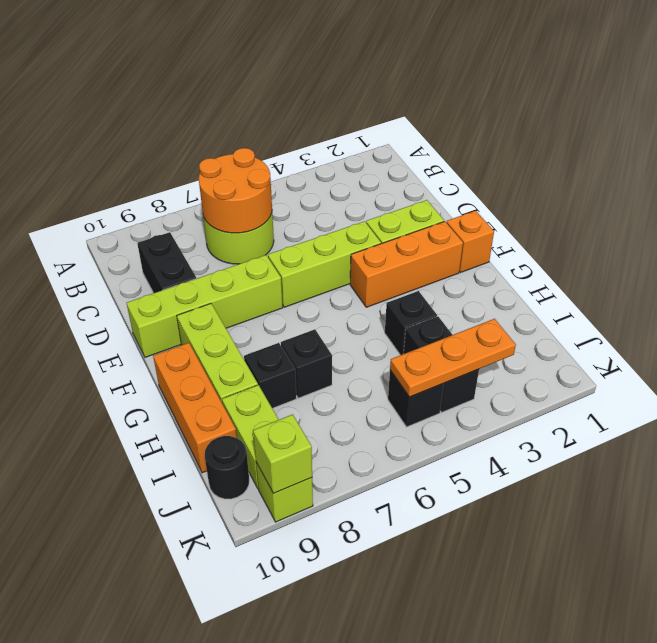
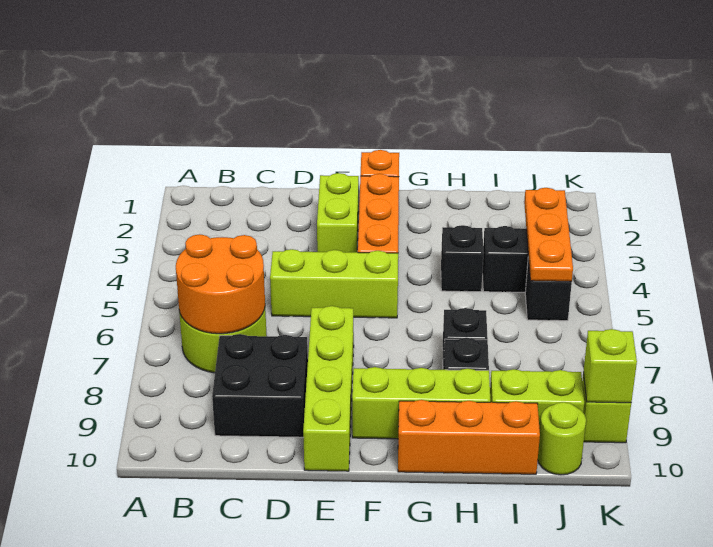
black brick C9:D9 level 1 -> black brick C8:D9 level 1
lime brick E4:E6 level 1 -> lime brick D5:F5 level 1
black round brick J10 level 1 -> lime round brick J10 level 1

